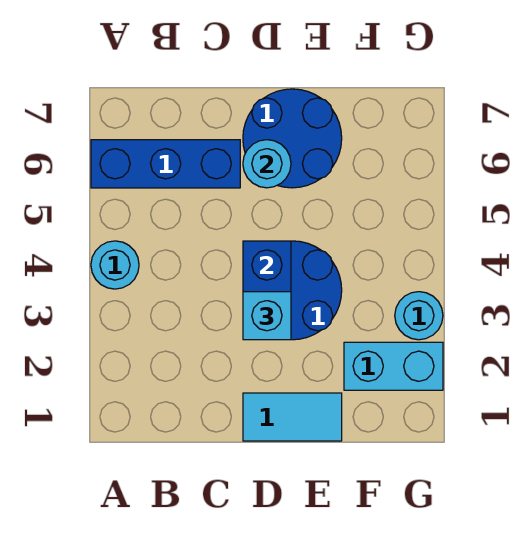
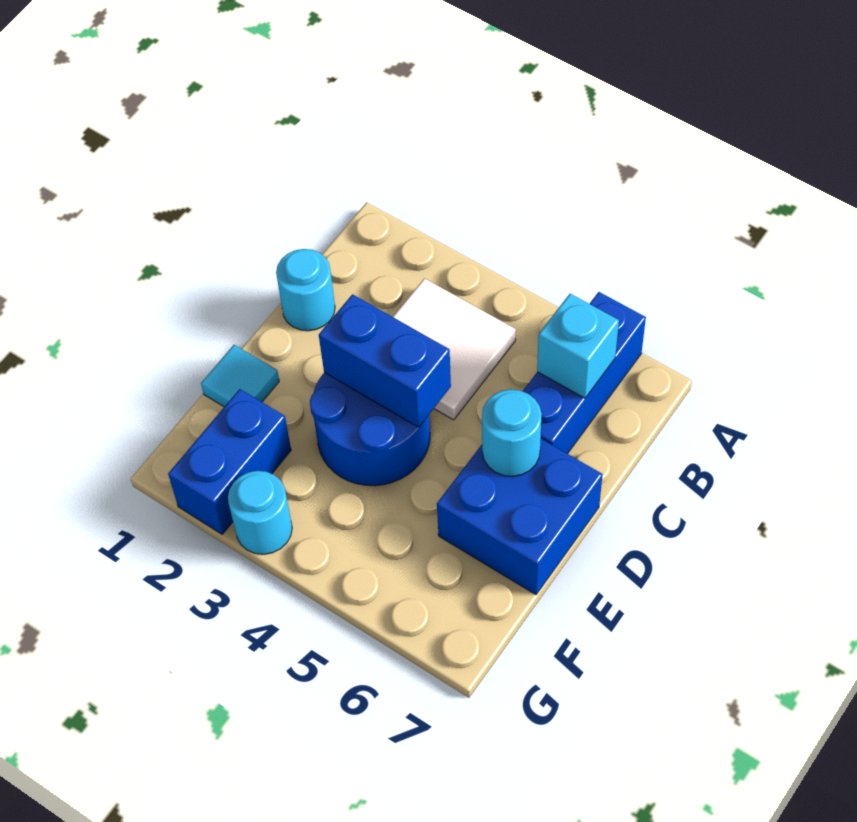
cyan round brick A4 level 1 -> cyan round brick C1 level 1
none -> white tile B3:C4 level 1
cyan tile D1:E1 level 1 -> cyan tile E1 level 1
cyan brick D3 level 3 -> cyan brick B6 level 2
blue round brick D6:E7 level 1 -> blue brick D6:E7 level 1
cyan brick F2:G2 level 1 -> blue brick F2:G2 level 1

